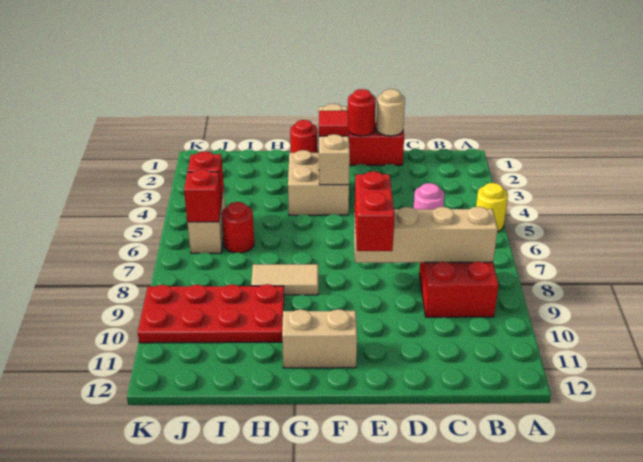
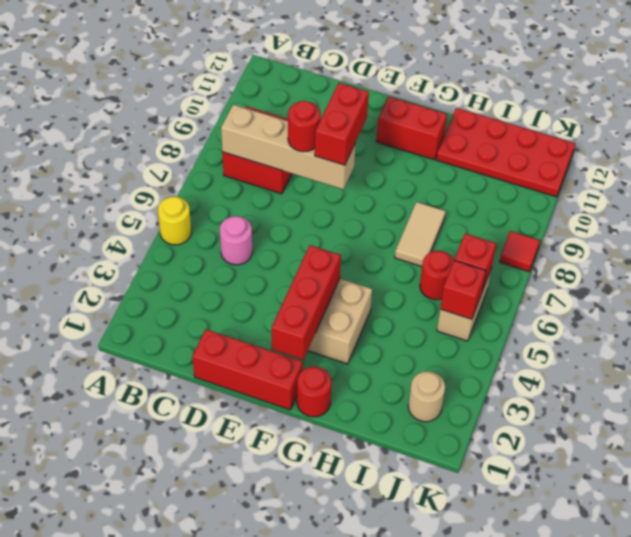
tan round brick D1 level 2 -> tan round brick J2 level 1
red round brick E1 level 2 -> red round brick D8 level 3
tan brick F2:F4 level 2 -> red brick F2:F4 level 2
red tile F3 level 3 -> red tile K8 level 1
tan brick F11:G11 level 1 -> red brick F11:G11 level 1
tan tile G8:H8 level 1 -> tan tile H7:H8 level 1
red plate H9:K10 level 1 -> red plate H11:K12 level 1

